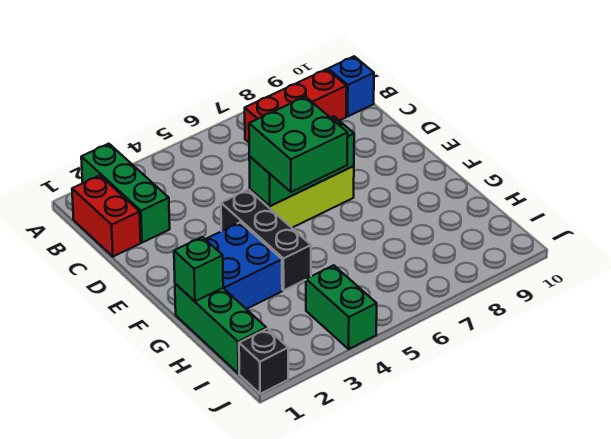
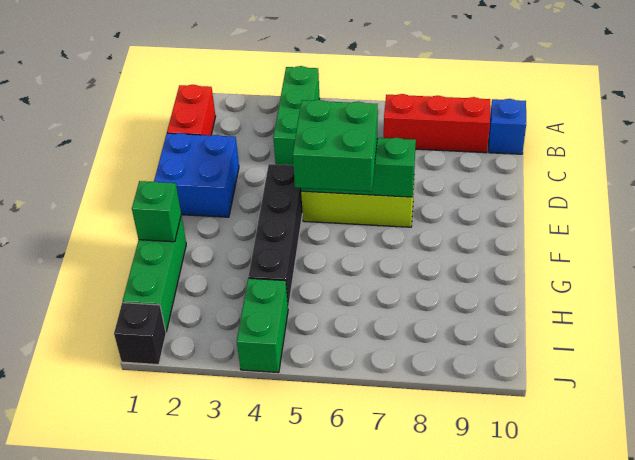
green brick A2:C2 level 1 -> green brick A4:C4 level 1
black brick E4:G4 level 1 -> black brick E4:H4 level 1
blue brick F2:G3 level 1 -> blue brick D1:E2 level 1

